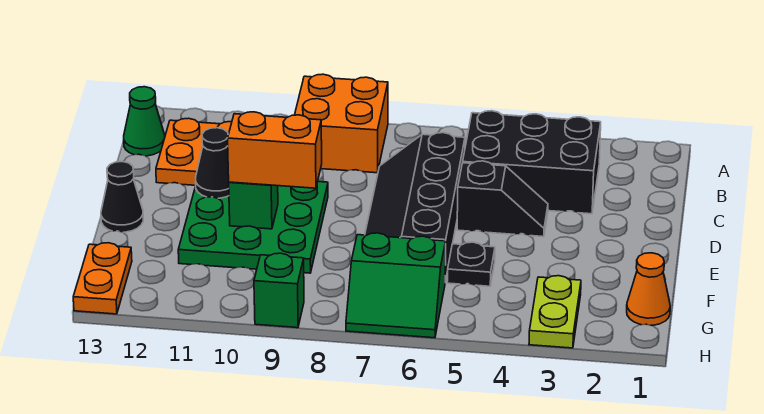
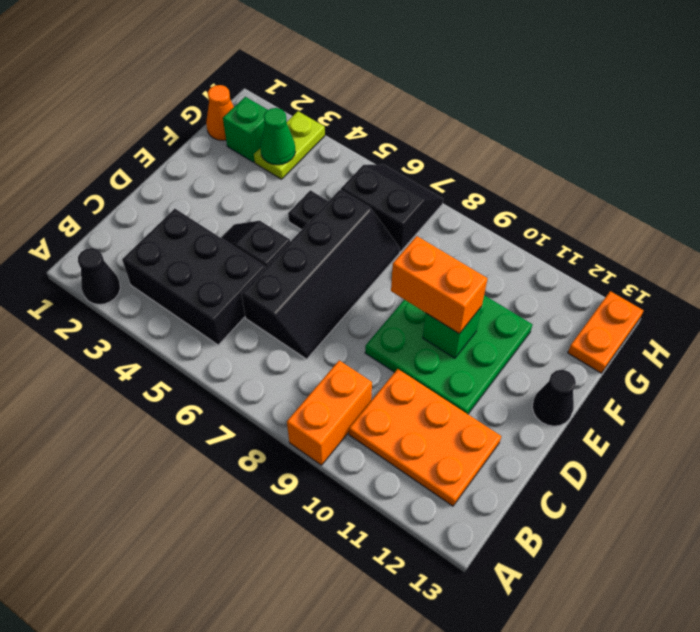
orange brick A8:B9 level 1 -> orange brick A9:B9 level 1
green cone B13 level 1 -> green cone G3 level 2
black cone D11 level 2 -> black cone A2 level 1
green slope G6:H7 level 1 top G -> black slope G6:H7 level 1 top G
green brick H9 level 1 -> green brick G2 level 1

